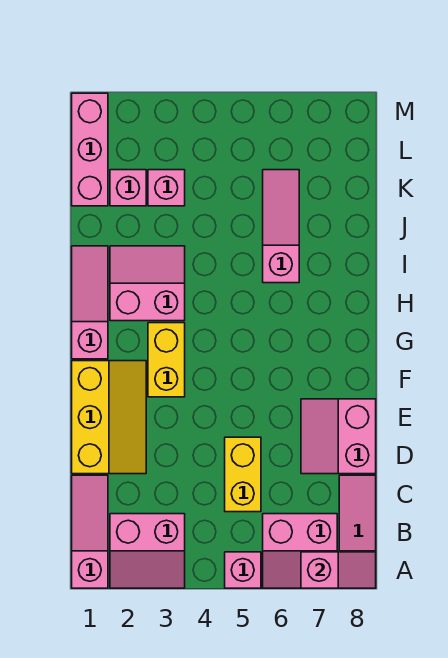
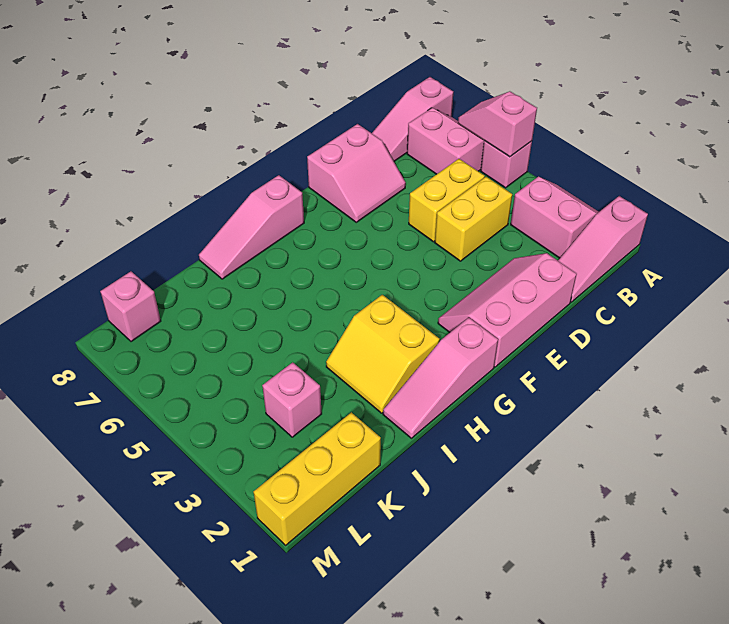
pink slope A7:A8 level 2 top 7 -> pink slope A5:A6 level 2 top 5
yellow slope D1:F2 level 1 top 1 -> pink slope D1:F2 level 1 top 1
yellow brick F3:G3 level 1 -> yellow brick C4:D4 level 1
pink slope H2:I3 level 1 top H -> yellow slope H2:I3 level 1 top H
pink slope I6:K6 level 1 top I -> pink slope G8:I8 level 1 top G
pink brick K1:M1 level 1 -> yellow brick K1:M1 level 1
pink brick K2 level 1 -> pink brick L8 level 1

